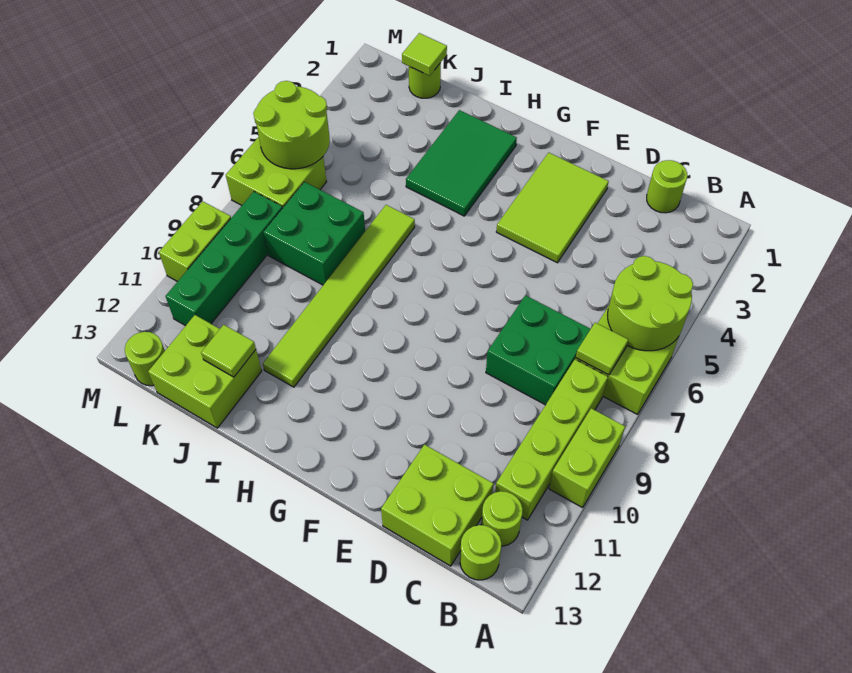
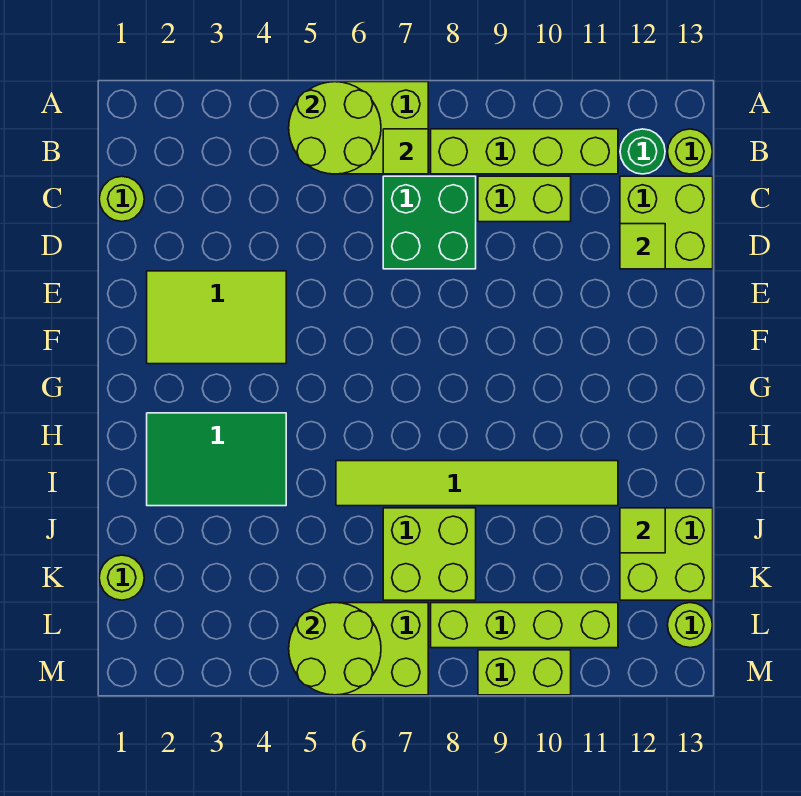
lime brick A9:A10 level 1 -> lime brick C9:C10 level 1
lime round brick B12 level 1 -> green round brick B12 level 1
green brick J7:K8 level 1 -> lime brick J7:K8 level 1
lime tile K1 level 2 -> lime tile D12 level 2
green brick L8:L11 level 1 -> lime brick L8:L11 level 1

